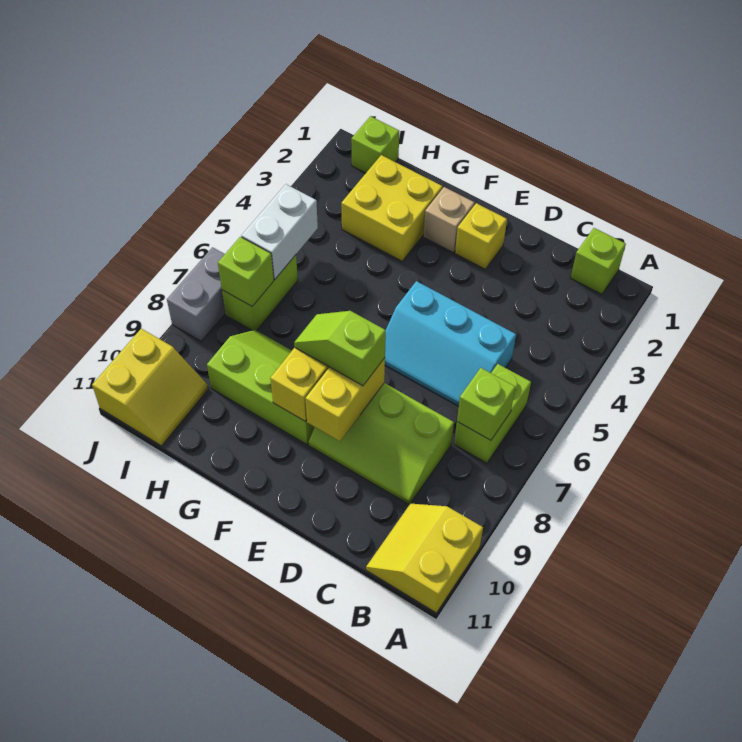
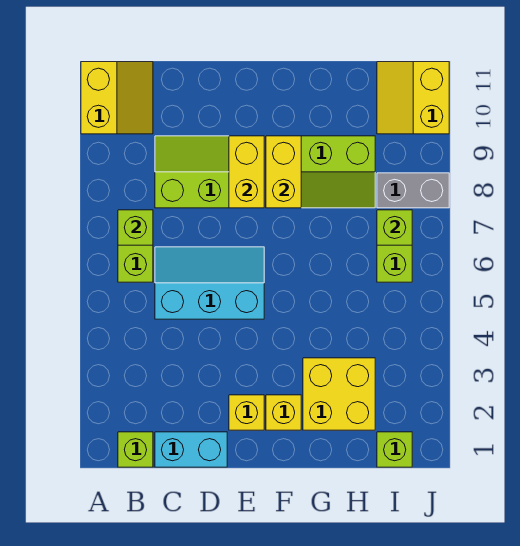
none -> cyan brick C1:D1 level 1
lime slope E8:F8 level 3 top E -> none
tan brick F2 level 1 -> yellow brick F2 level 1
white brick I5:I6 level 2 -> none
grey brick J7:J8 level 1 -> grey brick I8:J8 level 1

